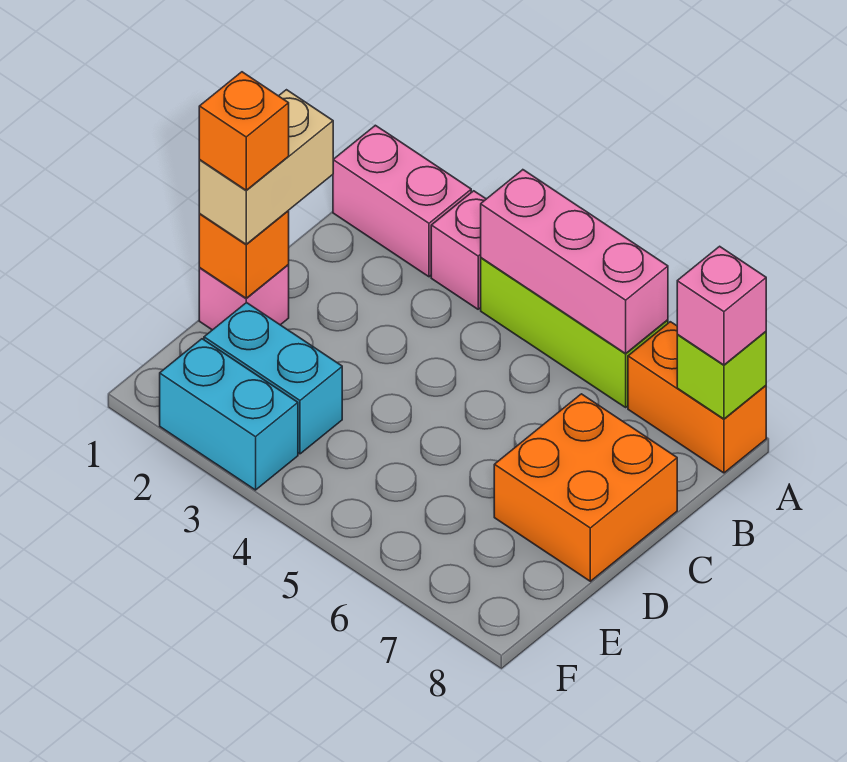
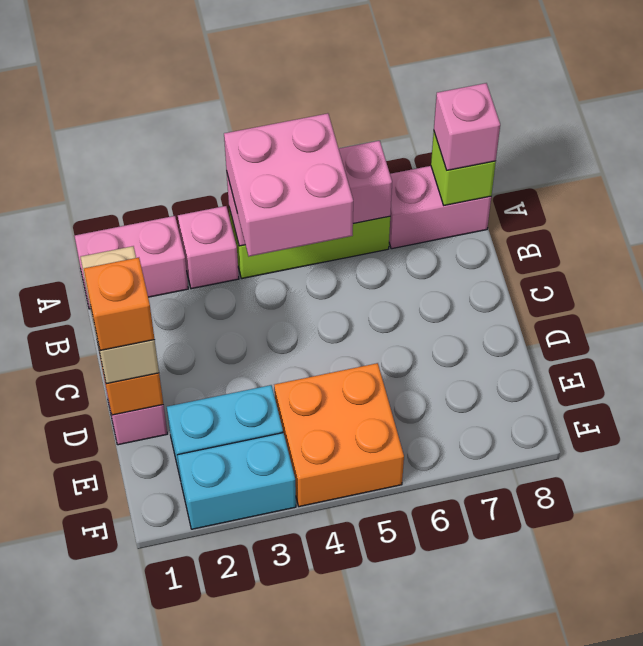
none -> pink brick A4:B5 level 3
orange brick A7:A8 level 1 -> pink brick A7:A8 level 1
orange brick C7:D8 level 1 -> orange brick E4:F5 level 1

